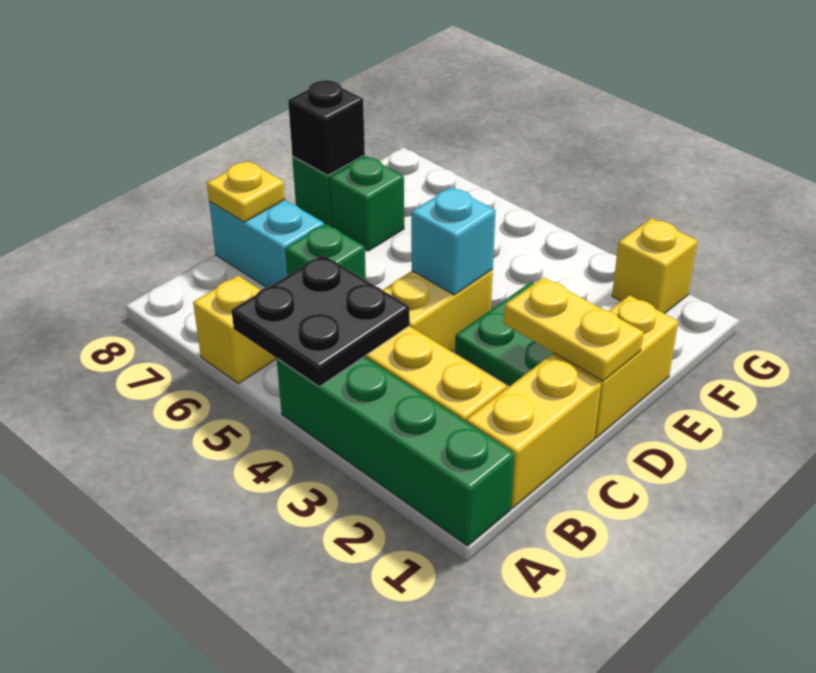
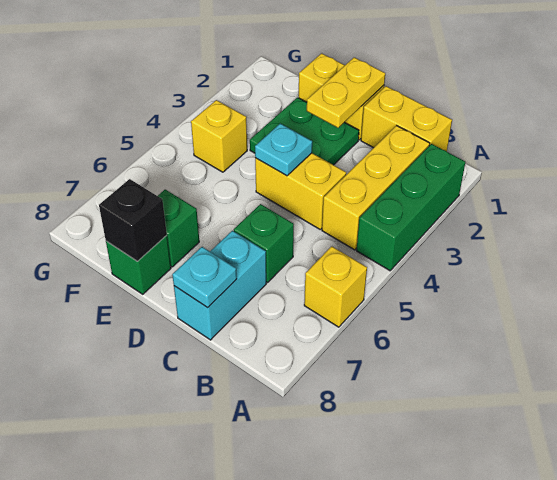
green brick A1:A4 level 1 -> green brick A2:A4 level 1
black plate A4:B5 level 2 -> none
yellow plate C8 level 2 -> cyan plate C8 level 2
cyan brick D4 level 2 -> cyan plate D4 level 2
yellow brick G2 level 1 -> yellow brick F4 level 1

